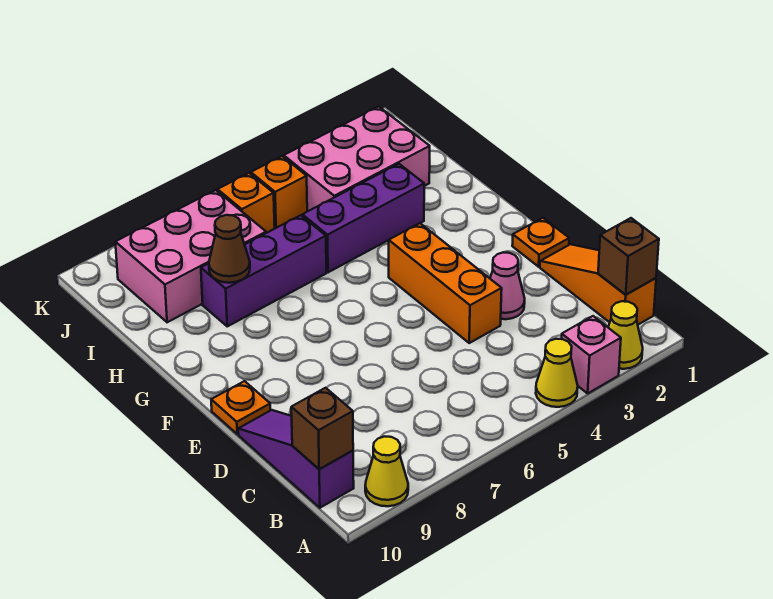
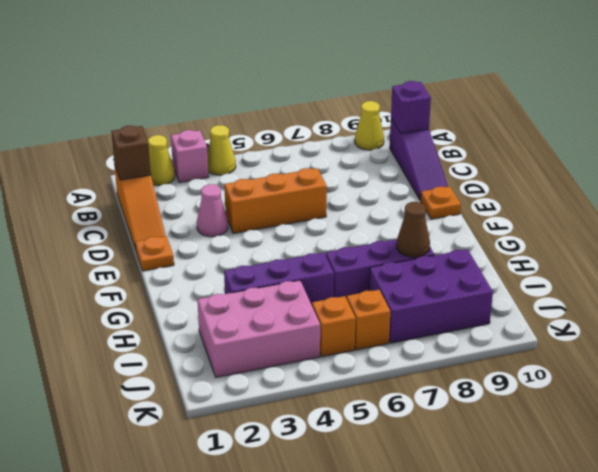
brown brick B10 level 2 -> purple brick B10 level 2
orange brick D4:F4 level 1 -> orange brick D4:D6 level 1
pink brick I7:J9 level 1 -> purple brick I7:J9 level 1

